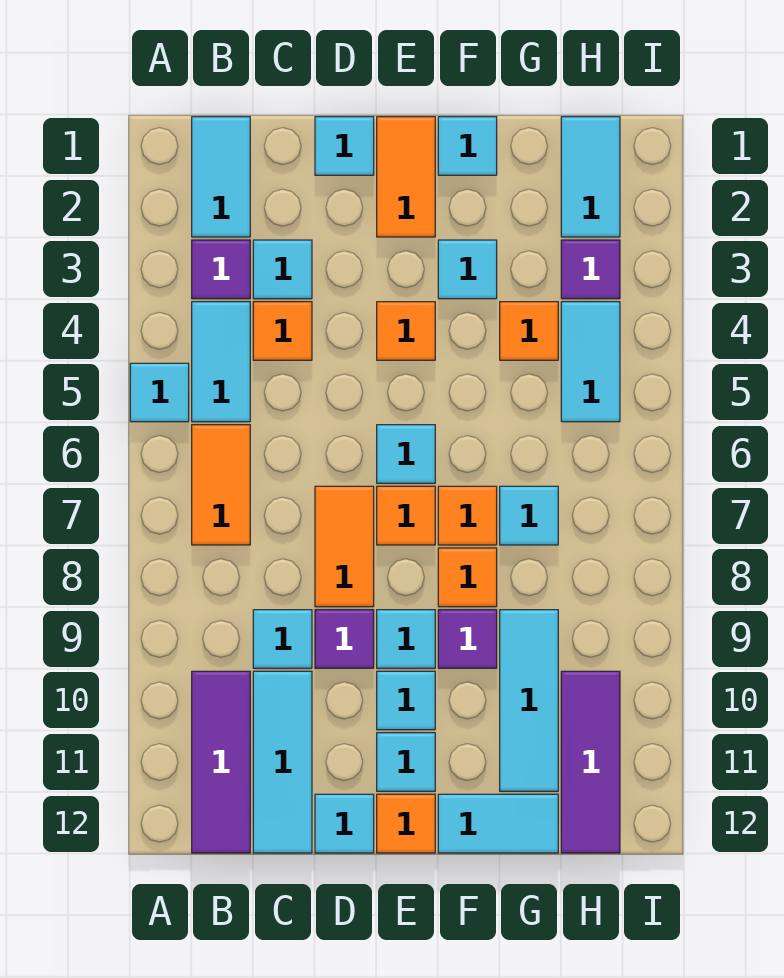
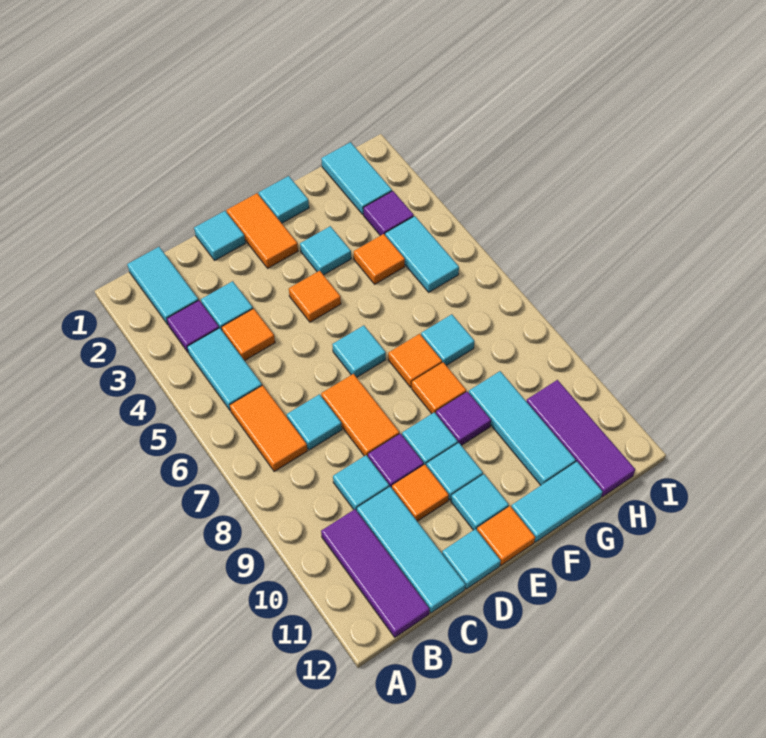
cyan tile A5 level 1 -> cyan tile C7 level 1
orange tile E7 level 1 -> orange tile D10 level 1

